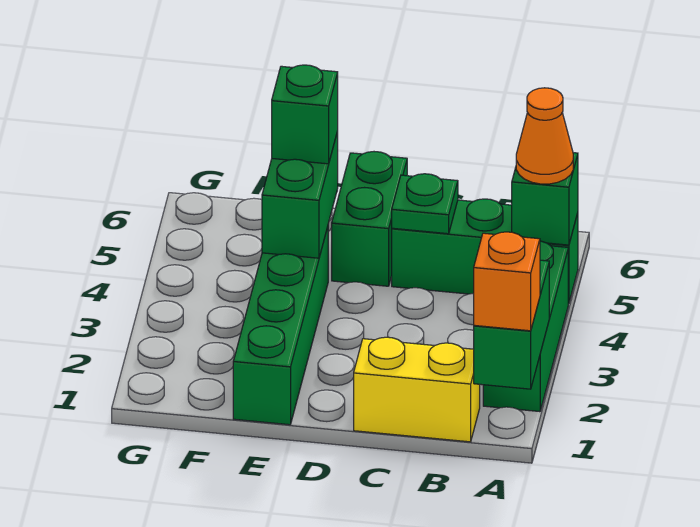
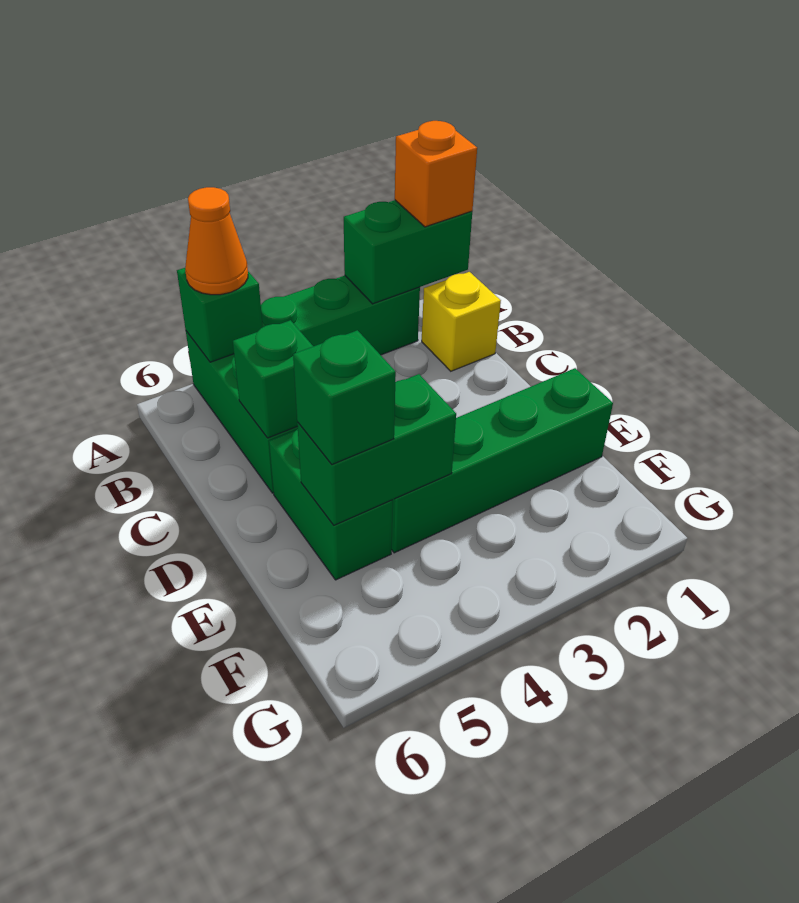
yellow brick B1:C1 level 1 -> yellow brick B1 level 1
green plate C5 level 2 -> green brick C5 level 2
green brick D5:D6 level 1 -> green brick D5:E5 level 1

